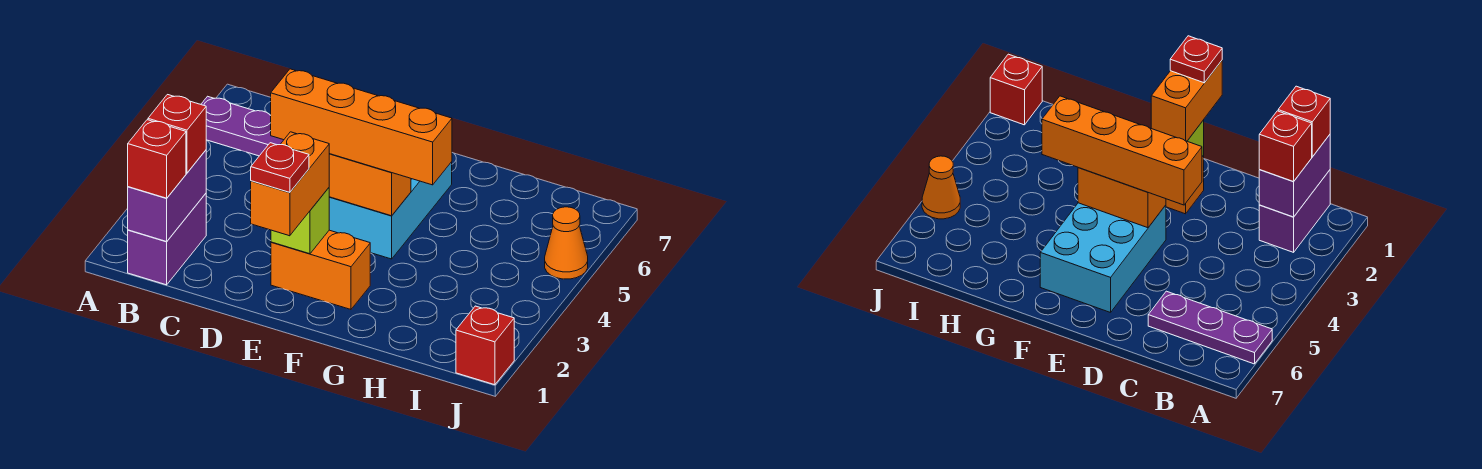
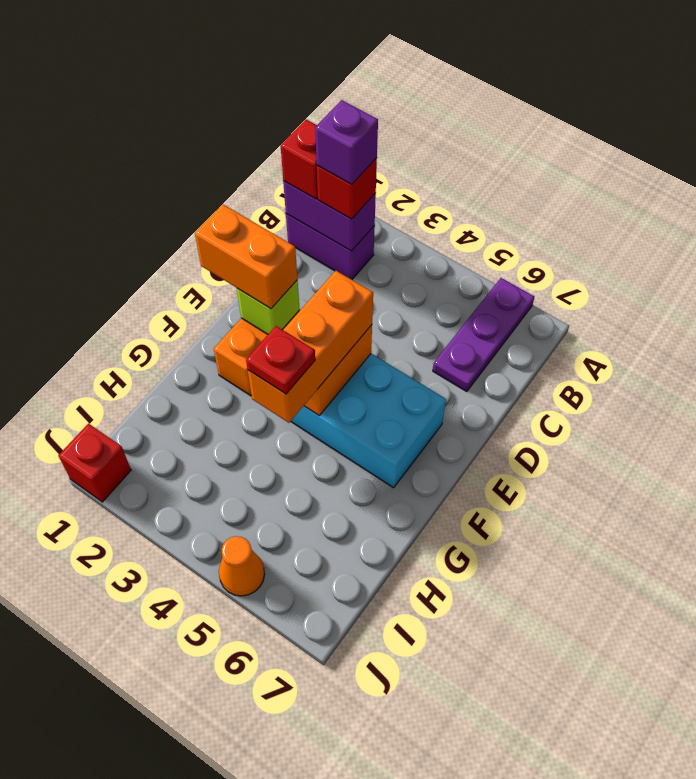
none -> purple brick B2 level 4
orange brick D4:G4 level 3 -> orange brick E4:G4 level 3
red plate E1 level 4 -> red plate G4 level 4

